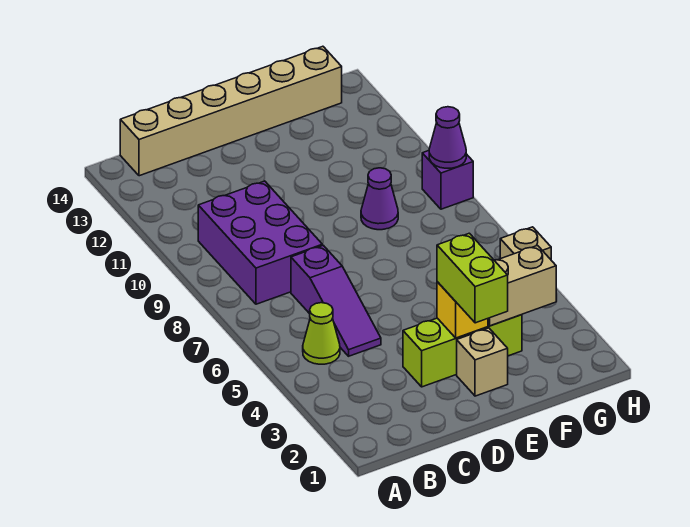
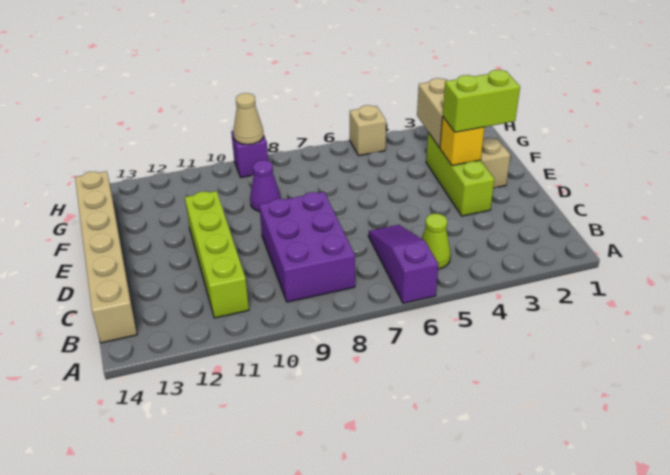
purple brick B8:C10 level 1 -> purple brick B8:D9 level 1
none -> lime brick B11:E11 level 1
purple slope C5:C7 level 1 top 7 -> purple slope A6:C6 level 1 top A
purple cone H9 level 2 -> tan cone H9 level 2

